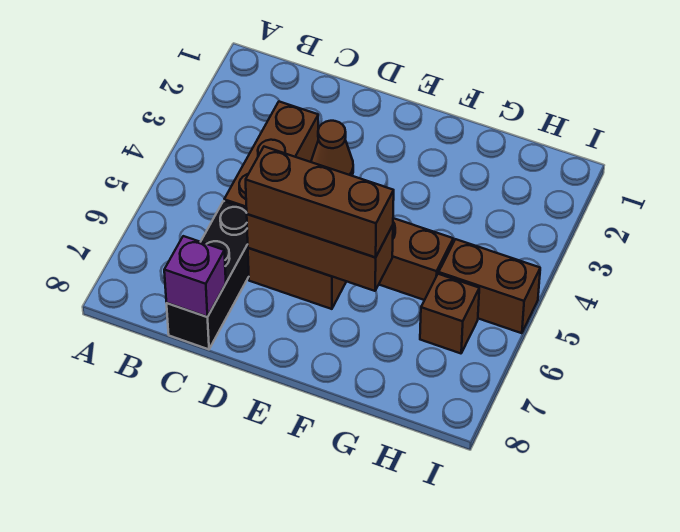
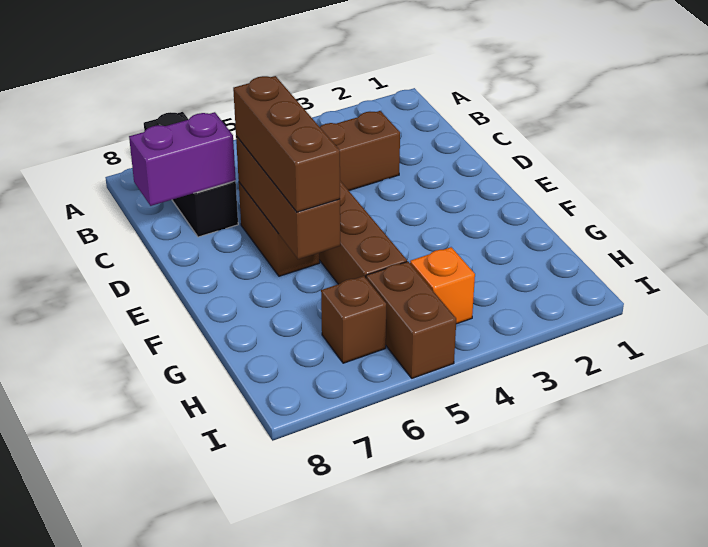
black brick C6:C8 level 1 -> black brick A7:C7 level 1
purple brick C8 level 2 -> purple brick C7:C8 level 2
brown cone D3 level 1 -> none
none -> orange brick H4 level 1

